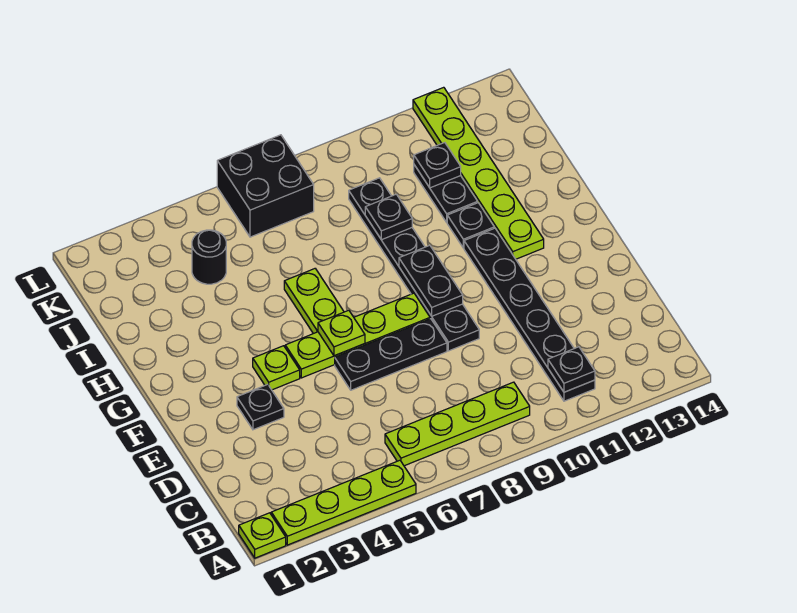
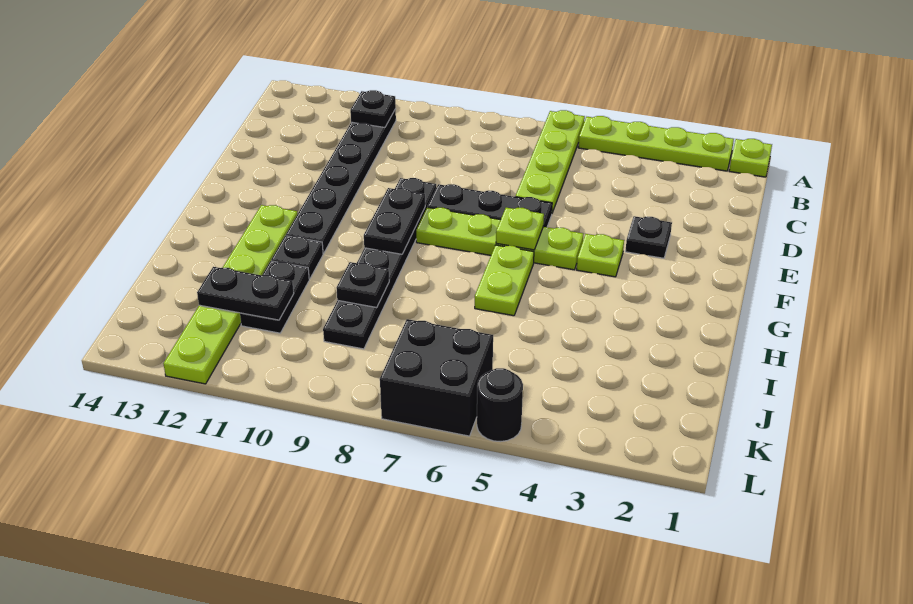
lime plate B6:B9 level 1 -> lime plate A6:D6 level 1
black round brick J4 level 1 -> black round brick L5 level 1
black plate J11 level 2 -> black plate J11:J12 level 2

